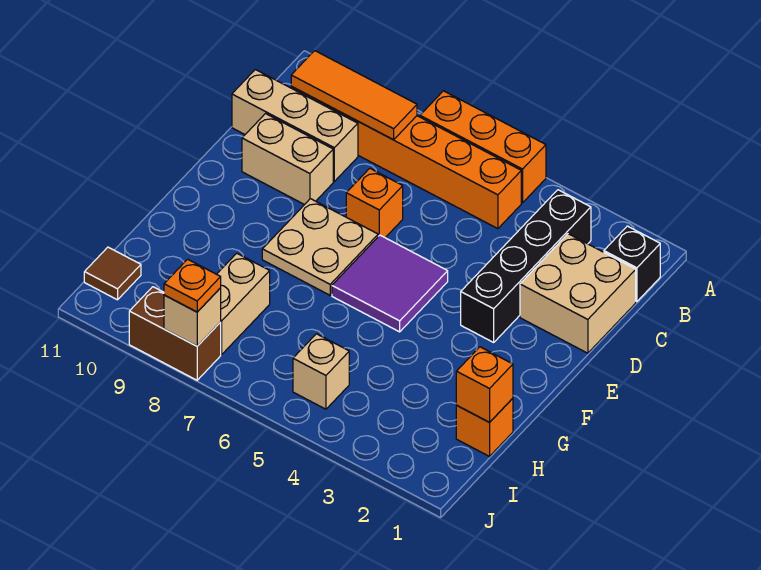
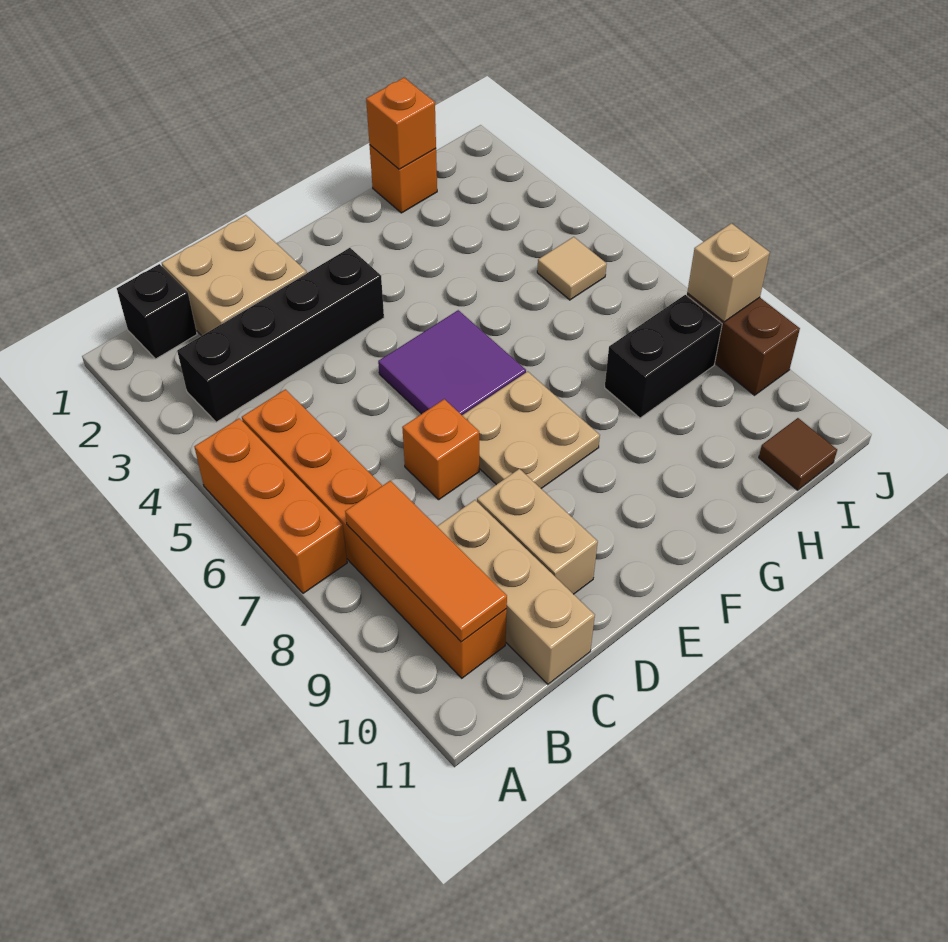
tan brick H8:I8 level 1 -> black brick H8:I8 level 1
tan brick I5 level 1 -> tan tile I5 level 1
orange plate J8 level 3 -> none

